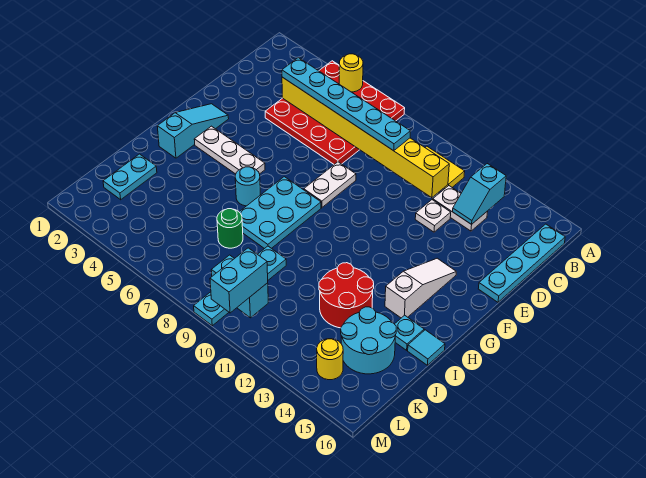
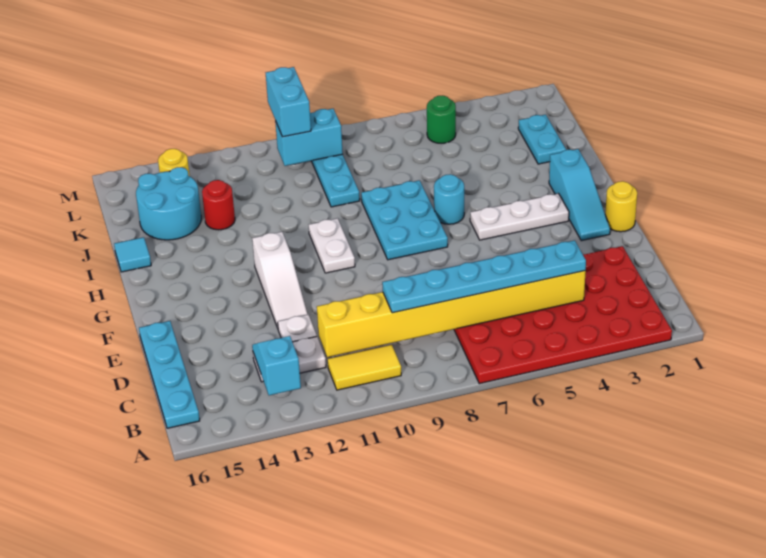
red plate A4:D7 level 1 -> red plate A2:D7 level 1
yellow round brick A5 level 2 -> yellow round brick F1 level 1
white plate E8:F8 level 1 -> white plate G10:H10 level 1
white slope F14:H14 level 1 top H -> white slope E12:G12 level 1 top G
red round brick I12:J13 level 1 -> red round brick J13 level 1
cyan plate I15 level 1 -> none
green round brick J7 level 1 -> green round brick L5 level 1

